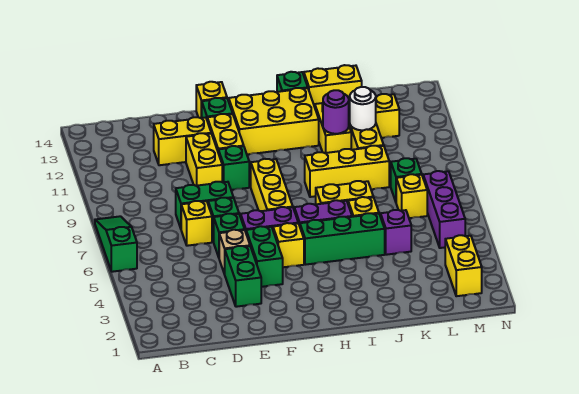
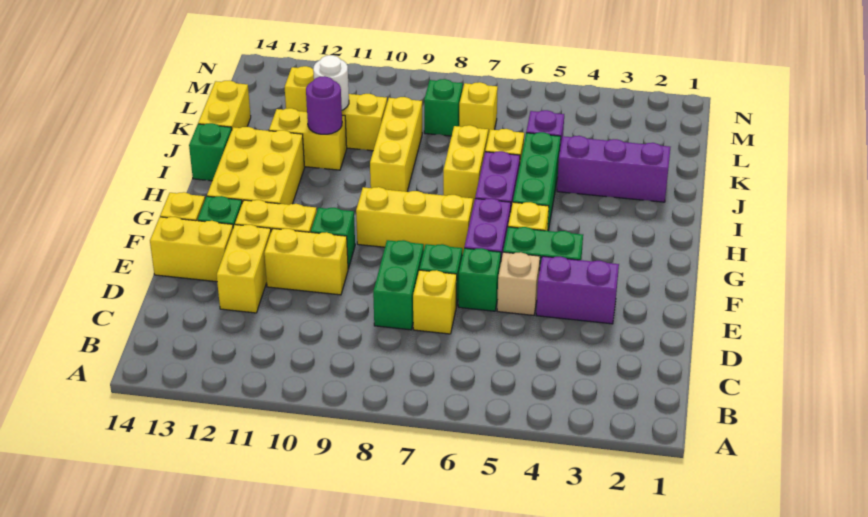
green slope A6:A8 level 1 top 6 -> none
green brick E3:E4 level 1 -> purple brick E3:E4 level 1
yellow brick M2:M3 level 1 -> yellow brick E13:E14 level 1
purple brick M5:M7 level 1 -> purple brick J2:J4 level 1

